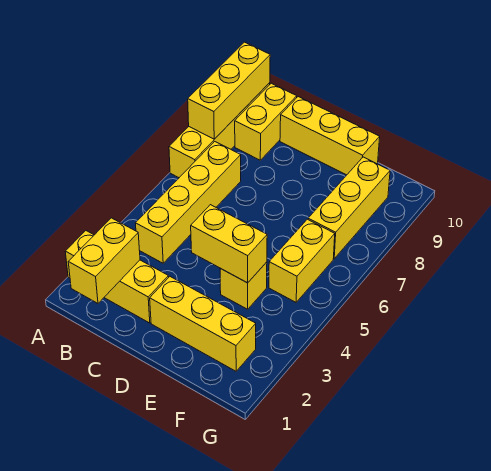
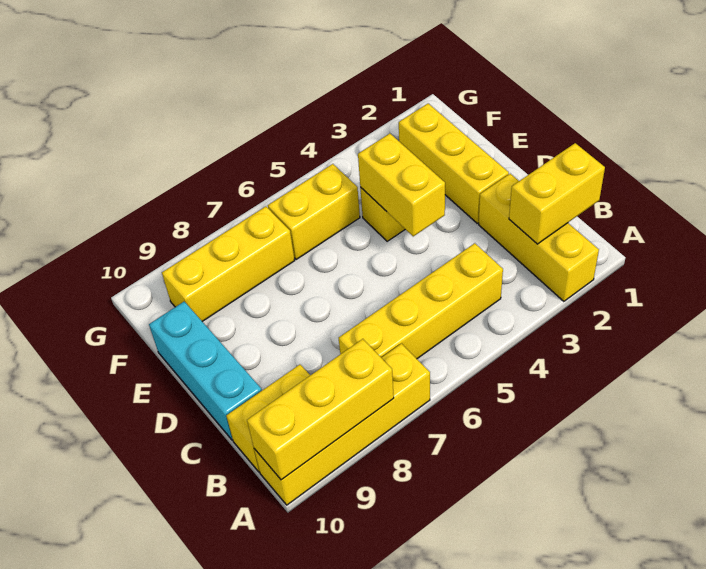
yellow brick C10:E10 level 1 -> cyan brick C10:E10 level 1

